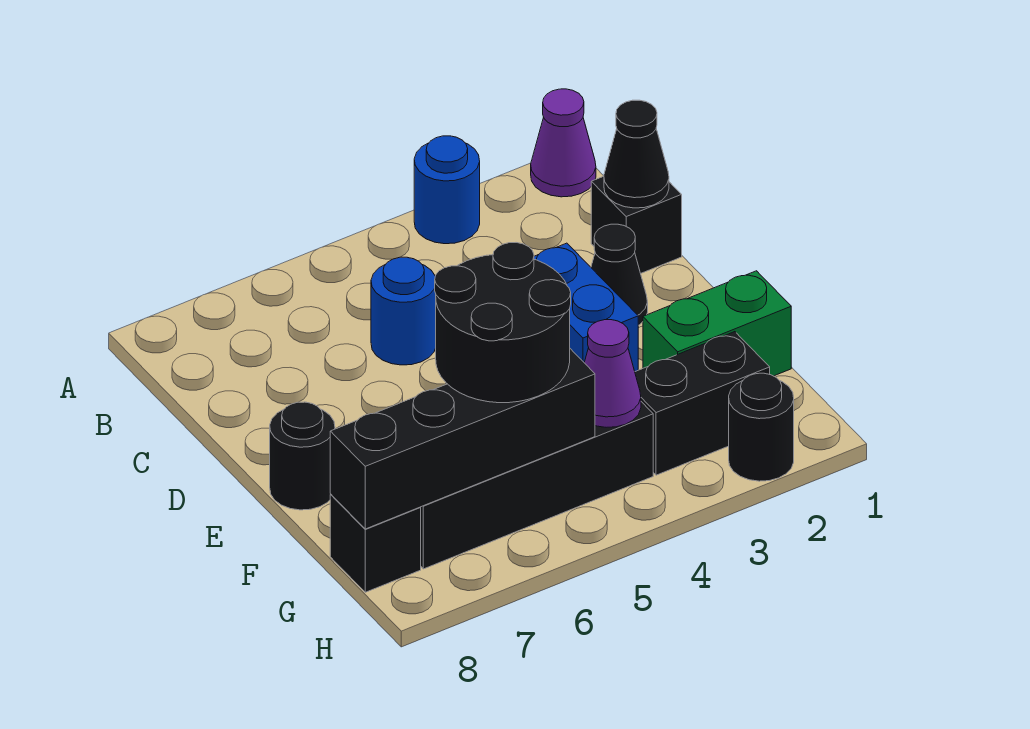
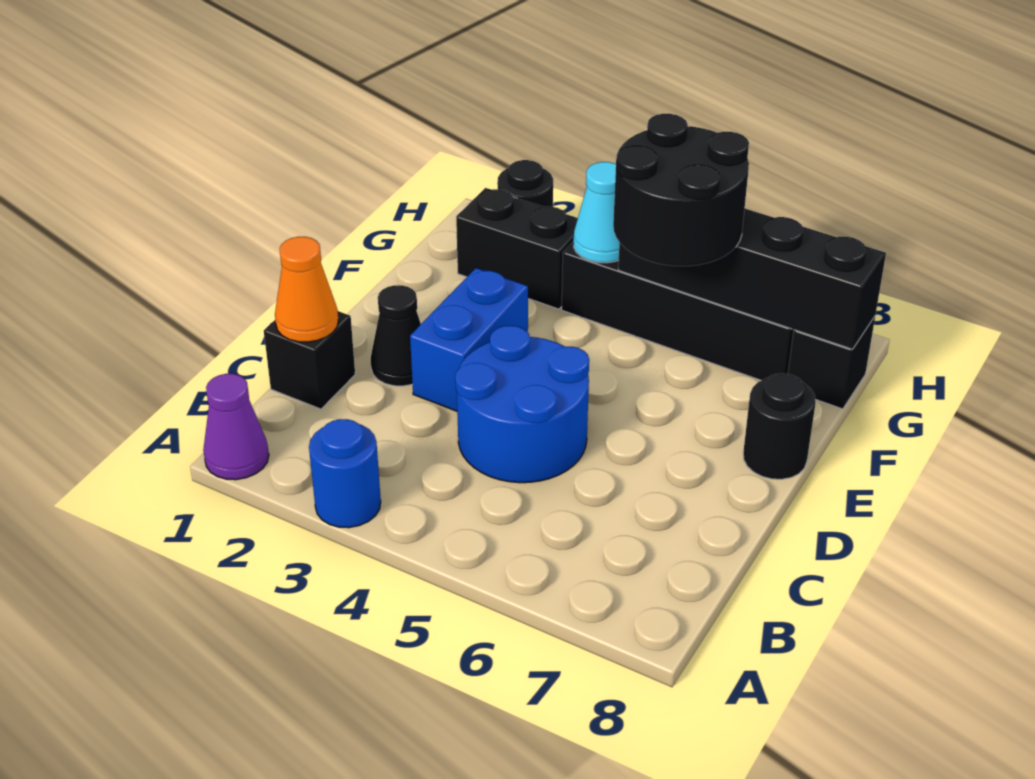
black cone C1 level 2 -> orange cone C1 level 2
blue round brick C5 level 1 -> blue round brick C4:D5 level 1
green brick F1:F2 level 1 -> none
purple cone G4 level 2 -> cyan cone G4 level 2

